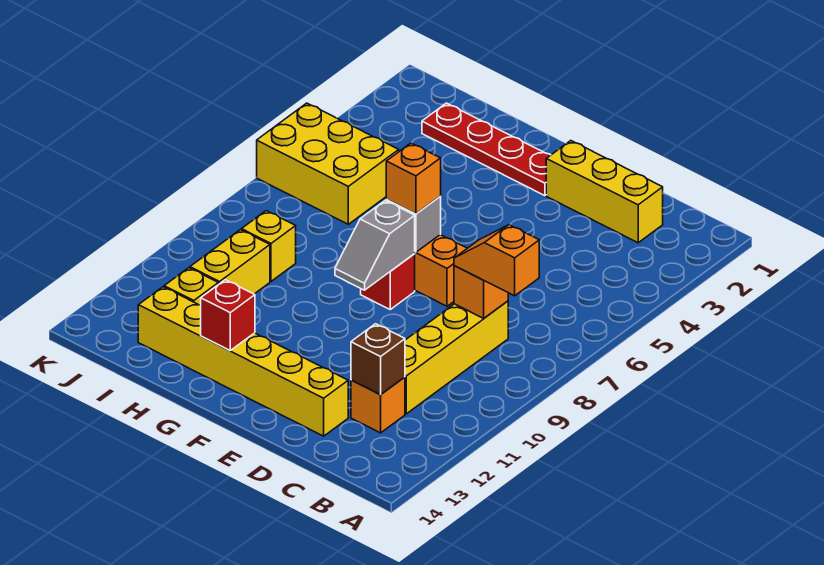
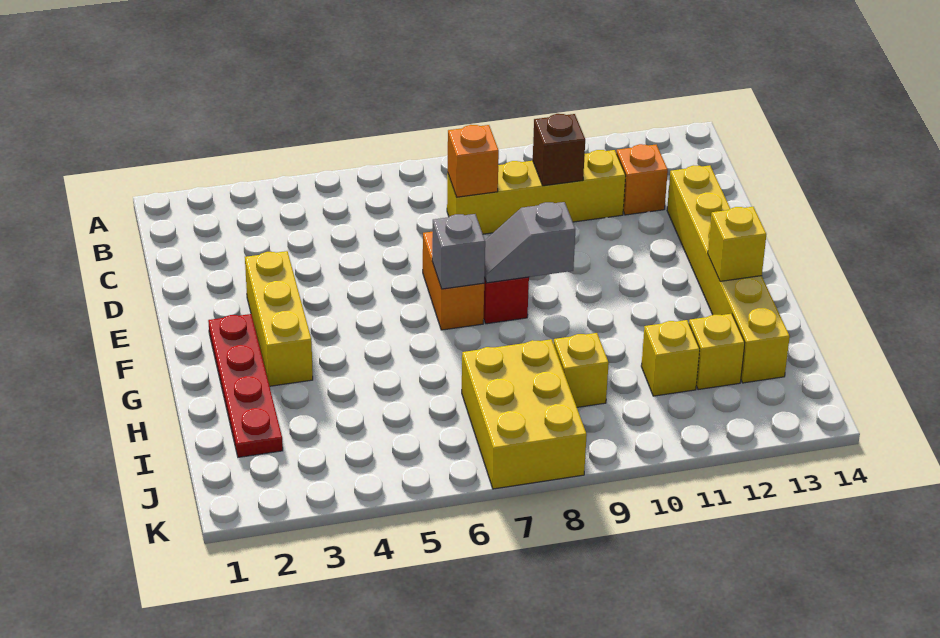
orange slope B8:C8 level 3 top B -> none
yellow brick C2:E2 level 1 -> yellow brick E3:G3 level 1
brown brick C12 level 2 -> brown brick C10 level 2
orange brick F7 level 3 -> none
grey slope F8:F9 level 2 top 8 -> grey slope F8:F9 level 2 top 9
red brick G13 level 2 -> yellow brick G13 level 2
yellow brick I5:K6 level 1 -> yellow brick I7:K8 level 1
yellow brick I10:I11 level 1 -> yellow brick I11 level 1

